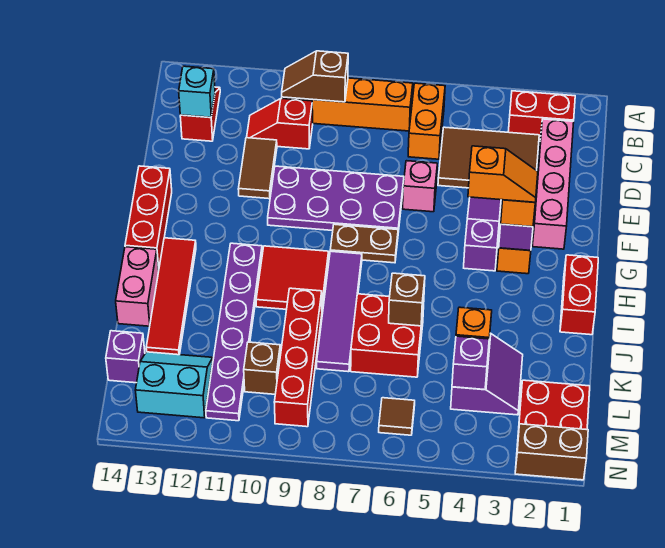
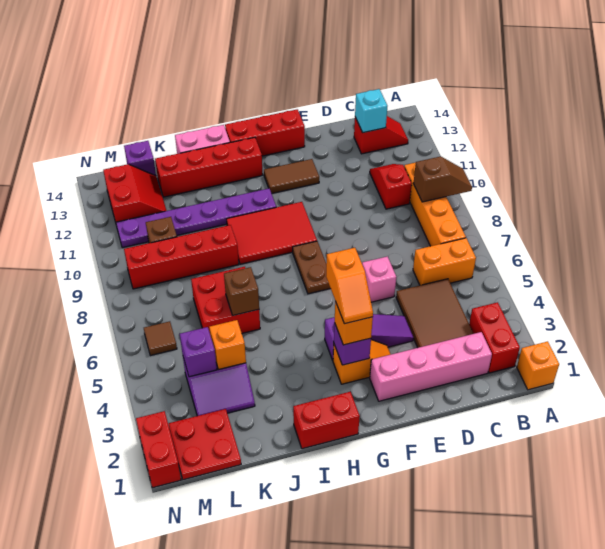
none -> orange brick A1 level 1
brown slope B9:B10 level 2 top 9 -> brown slope A9:B9 level 2 top B
brown tile D11:E11 level 1 -> brown tile F12:G12 level 1
purple plate E7:F10 level 1 -> none
purple tile H8:K8 level 1 -> none
red tile H9:I10 level 1 -> red tile G9:I10 level 1
red tile H13:K13 level 1 -> red brick H13:K13 level 1
cyan slope L12:M13 level 1 top M -> red slope L12:M13 level 1 top M
brown brick N1:N2 level 1 -> red brick N1:N2 level 1

